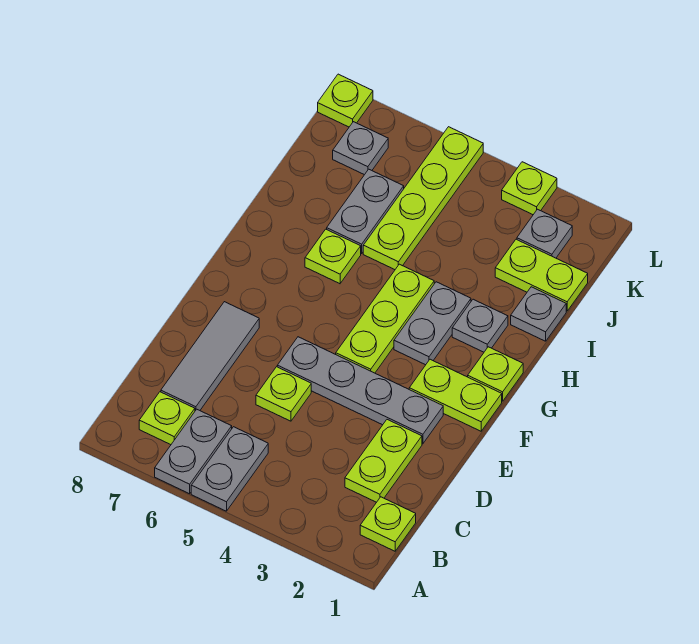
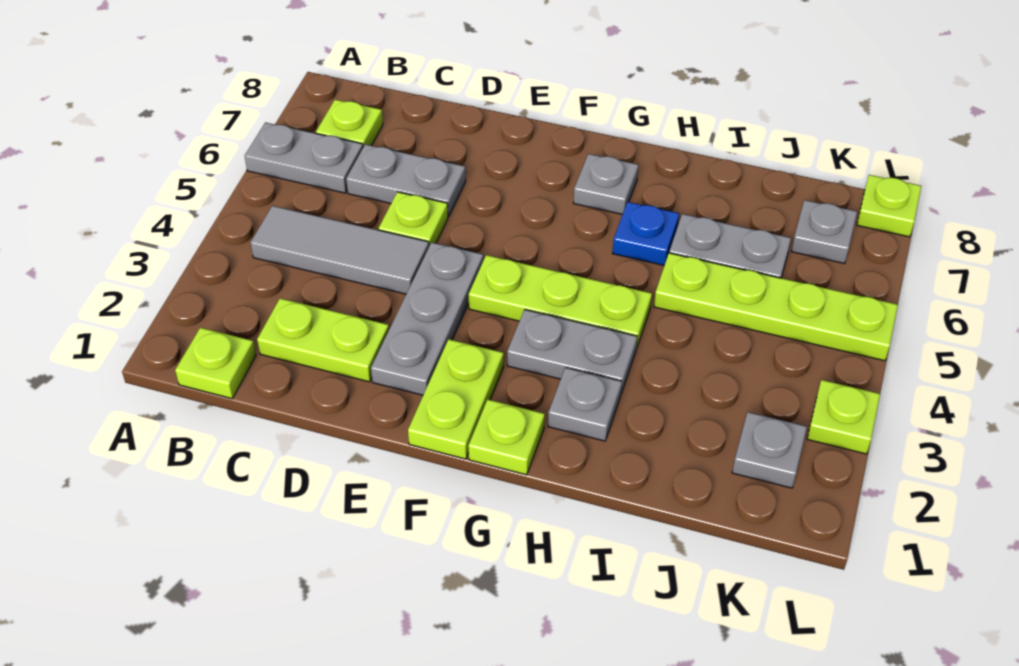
grey plate A5:B5 level 1 -> grey plate C6:D6 level 1
grey tile C7:E7 level 1 -> grey tile B4:D4 level 1
grey plate E2:E5 level 1 -> grey plate E2:E4 level 1
lime plate H6 level 1 -> blue plate H6 level 1
grey plate I1 level 1 -> grey plate G7 level 1
lime plate J1:J2 level 1 -> none

